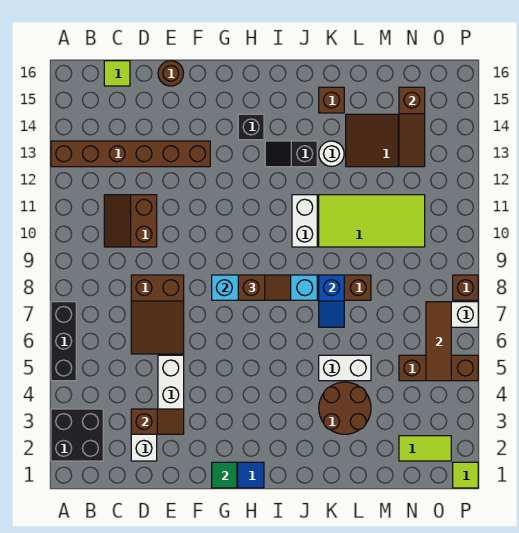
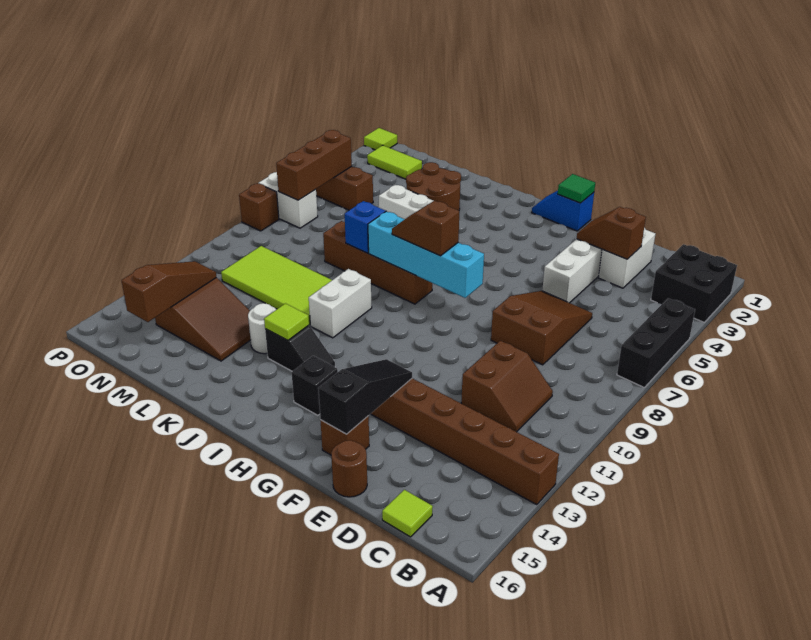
none -> black slope F13:F15 level 2 top 15
none -> lime tile J13 level 2
brown brick K15 level 1 -> brown brick F15 level 1
brown tile O5:O7 level 2 -> brown brick O5:O7 level 2

